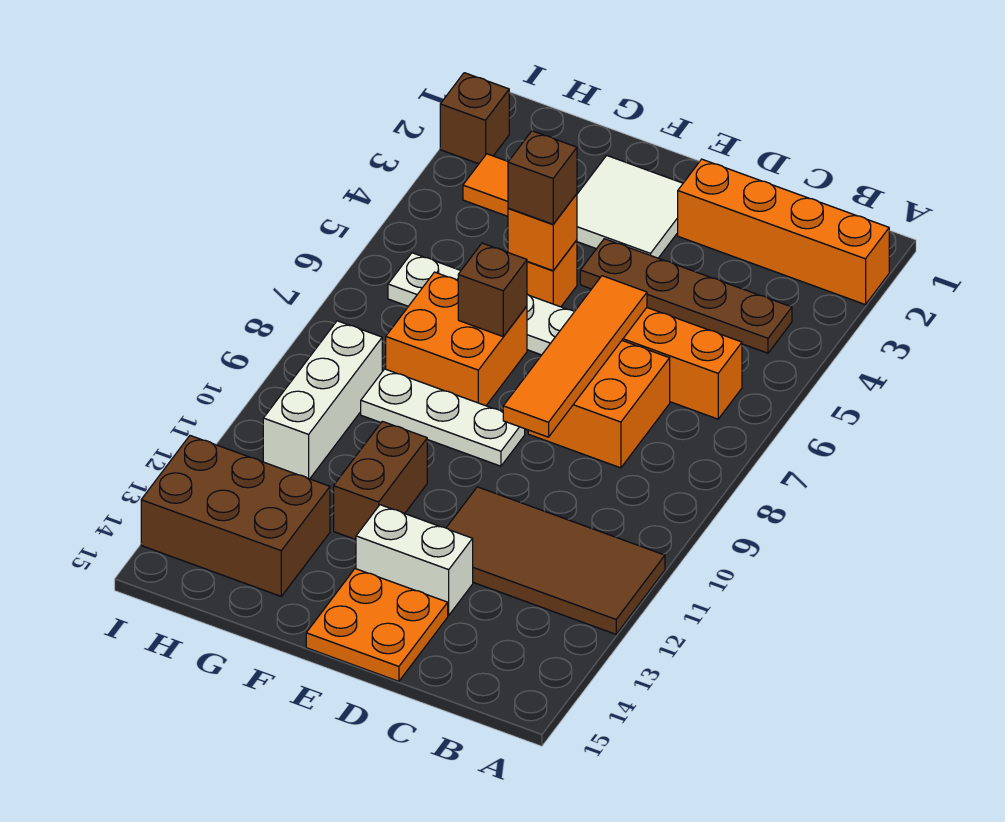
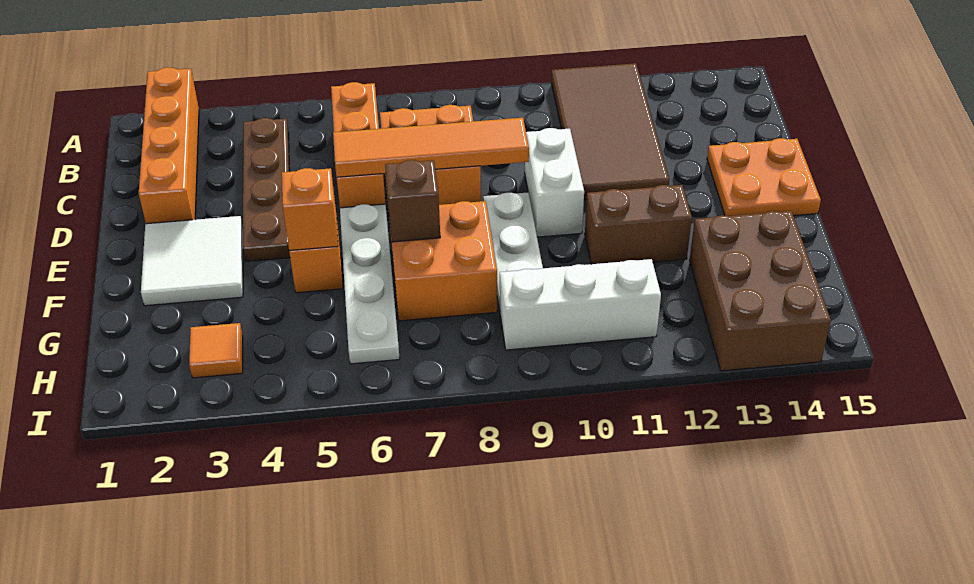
white brick D13:E13 level 1 -> white brick D10:E10 level 1
brown brick F5 level 3 -> none
brown brick I2 level 1 -> none

